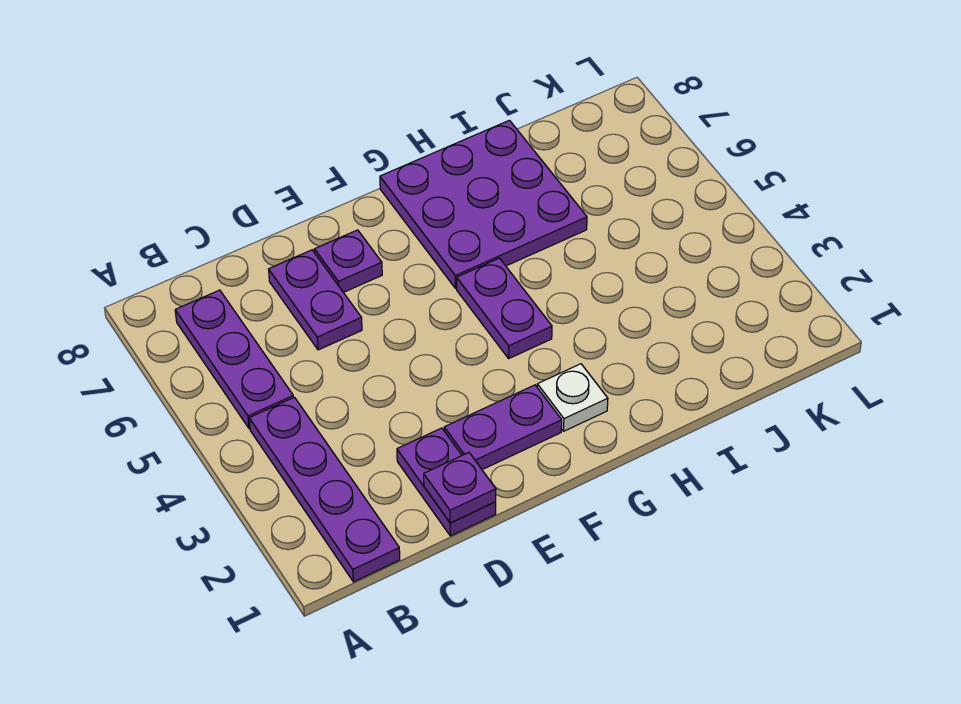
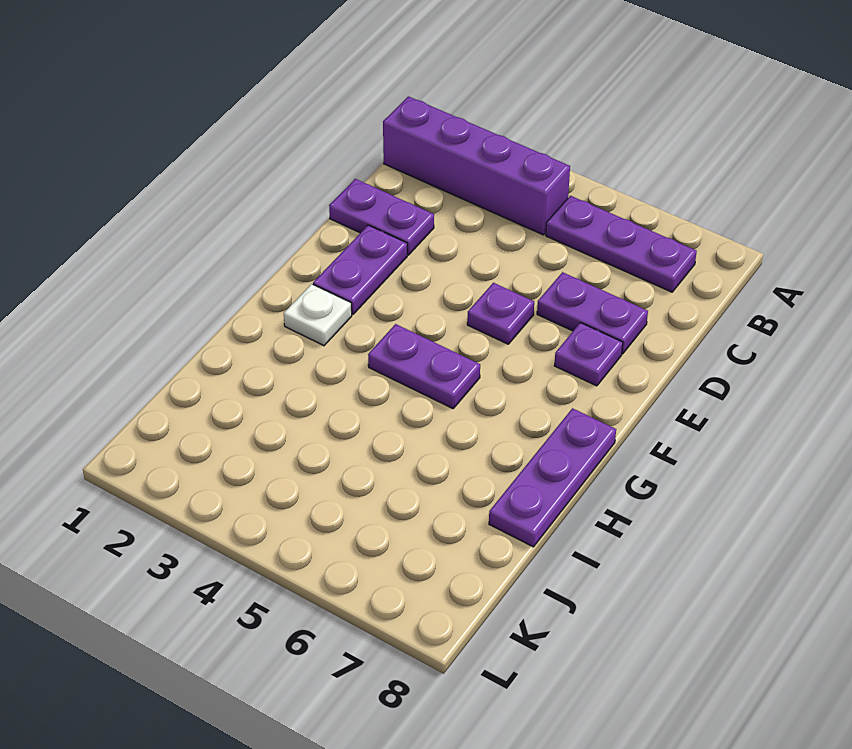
purple plate B1:B4 level 1 -> purple brick B1:B4 level 1
purple plate D1 level 2 -> purple plate E5 level 1
purple plate G6:I8 level 1 -> purple plate G8:I8 level 1

